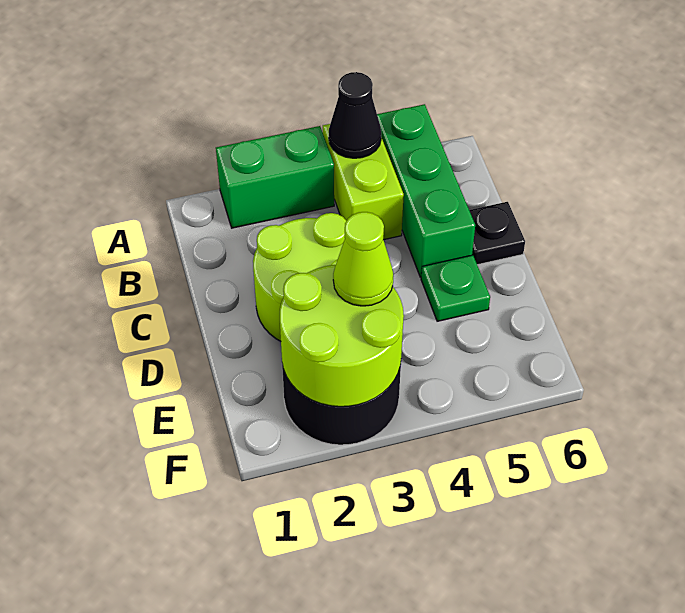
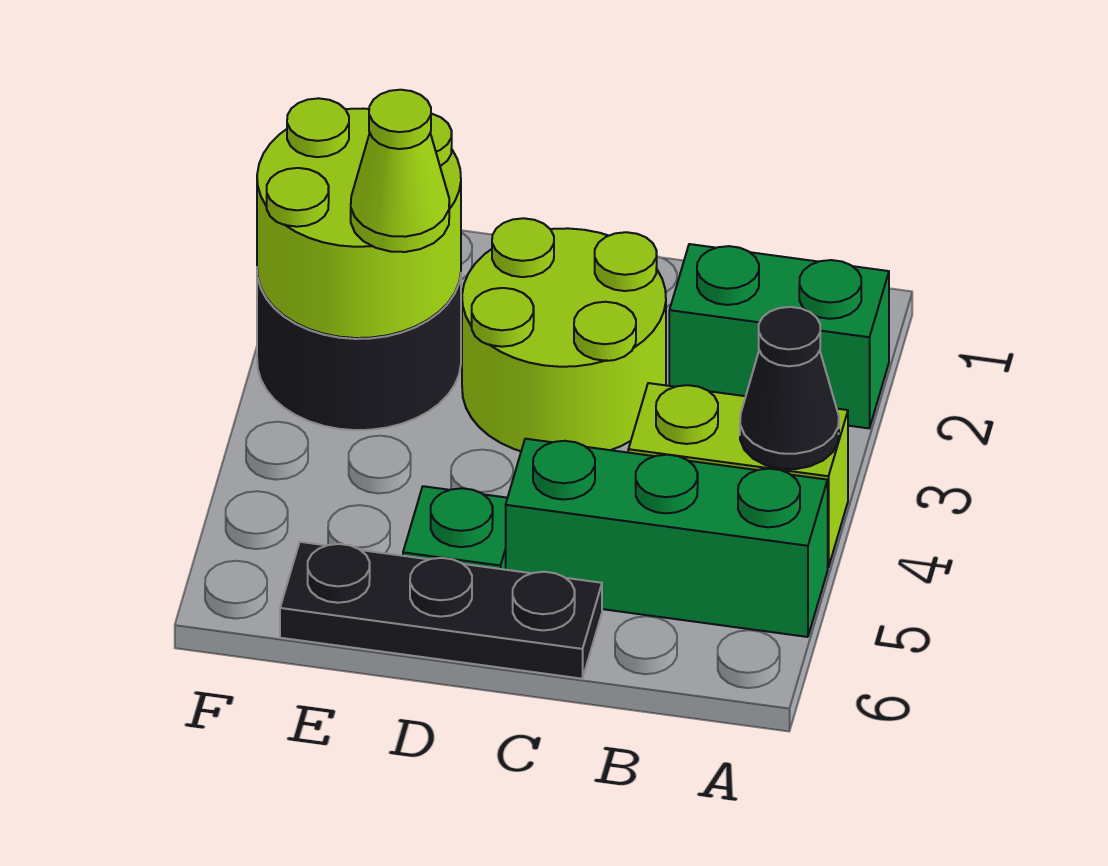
green brick A2:A3 level 1 -> green brick A2:B2 level 1
black plate C6 level 1 -> black plate C6:E6 level 1

